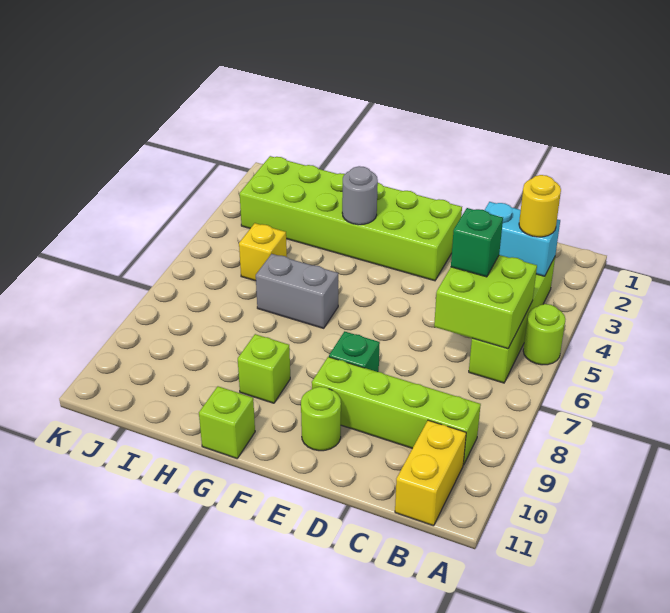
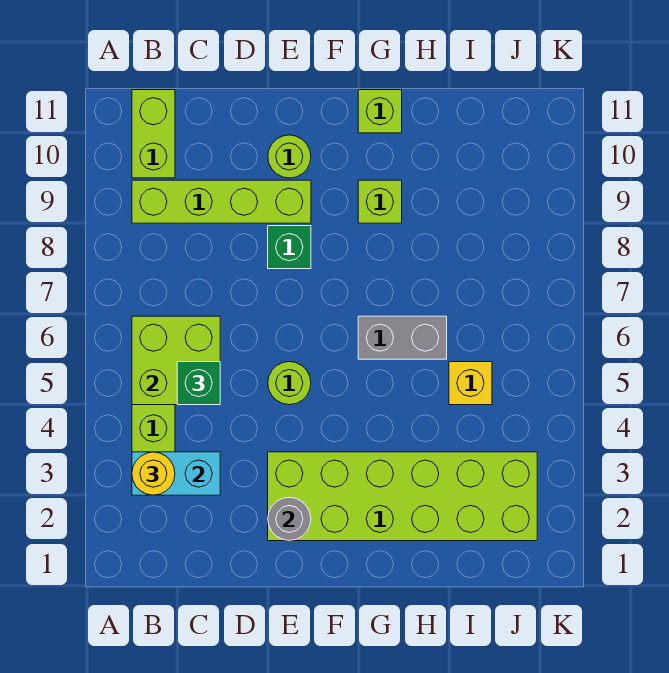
lime round brick A5 level 1 -> lime round brick E5 level 1
yellow brick B10:B11 level 1 -> lime brick B10:B11 level 1
grey round brick G3 level 2 -> grey round brick E2 level 2

